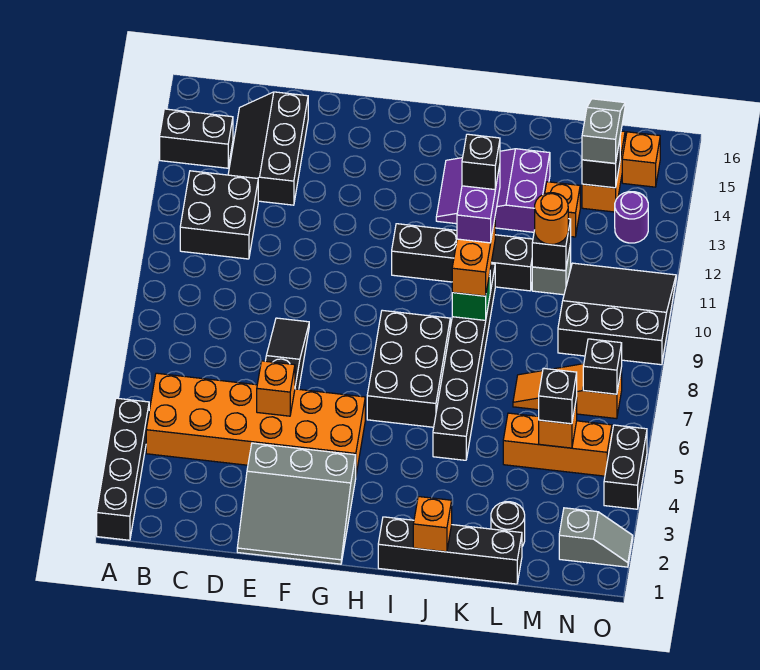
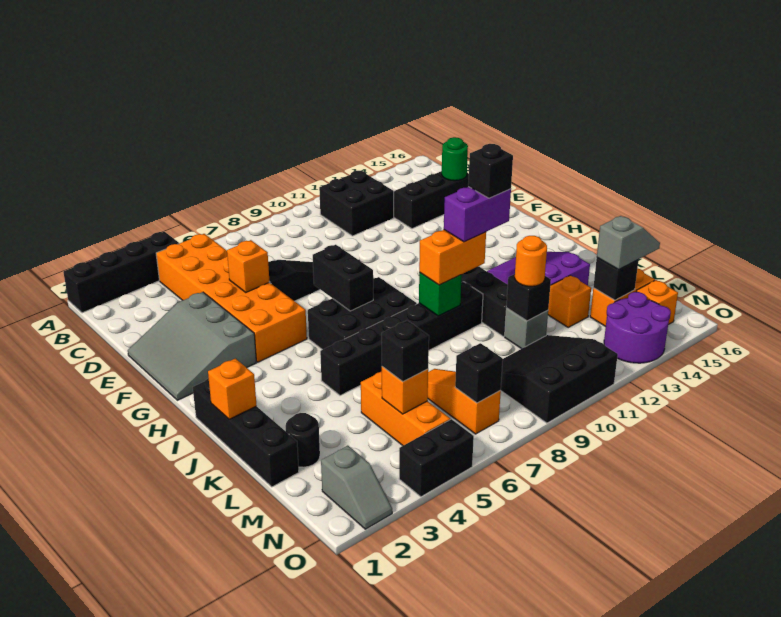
black brick A14:B14 level 1 -> black brick G7:H7 level 2
none -> green round brick D15 level 2
black slope M9:O11 level 1 top 9 -> black slope M9:O11 level 1 top O
purple round brick N13 level 1 -> purple round brick N13:O14 level 1

